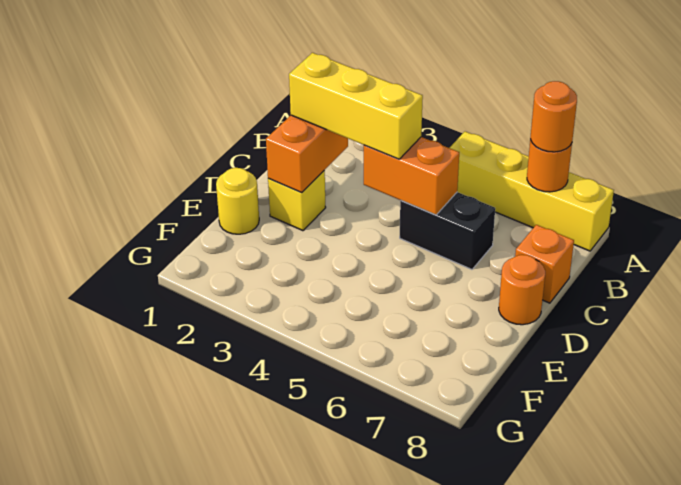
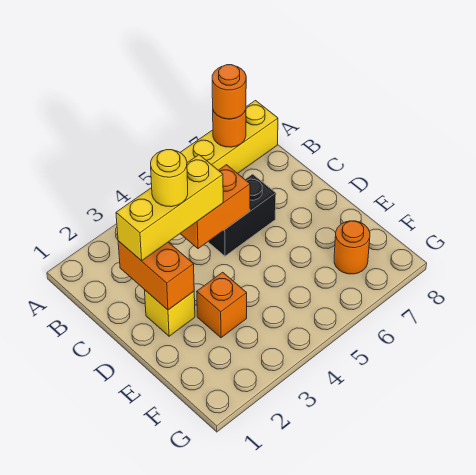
orange brick C8 level 1 -> orange brick E3 level 1
orange round brick D8 level 1 -> orange round brick F7 level 1
yellow round brick E1 level 1 -> yellow round brick C3 level 4

